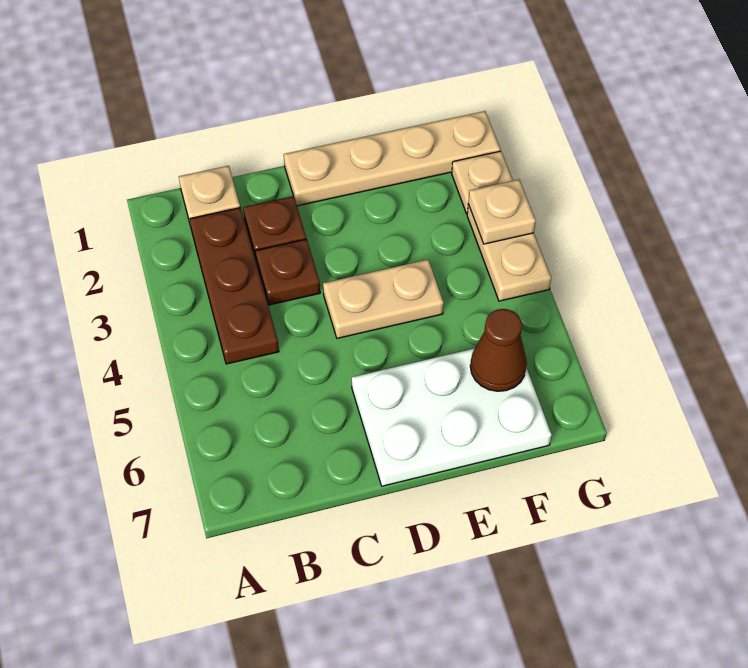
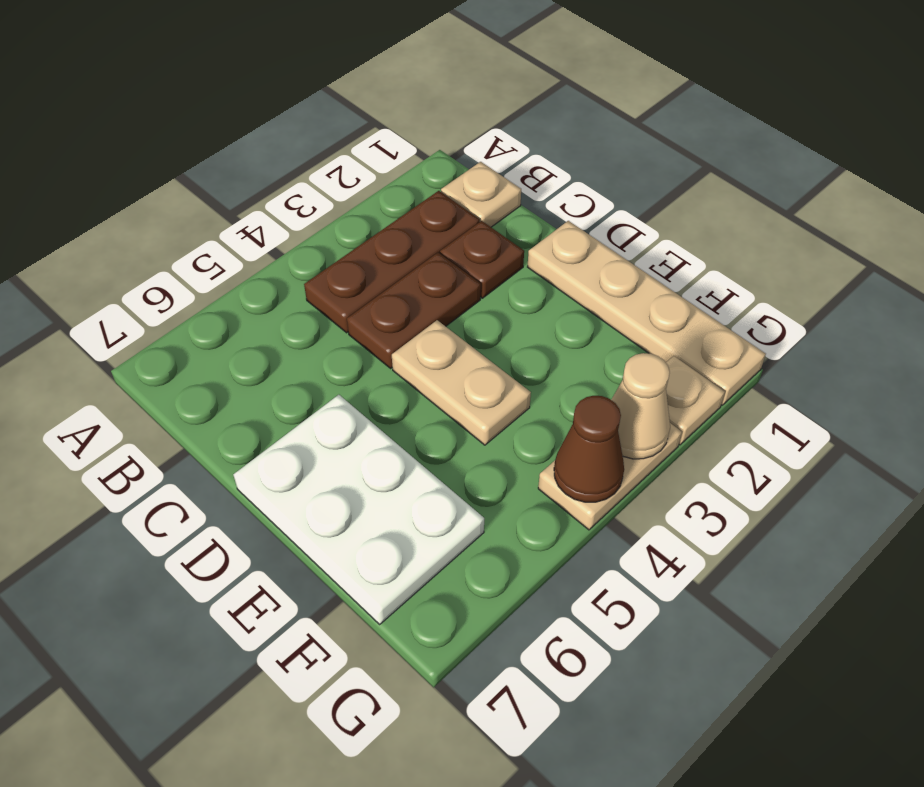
brown plate C3 level 1 -> brown plate C3:C4 level 1
brown cone F6 level 2 -> brown cone G4 level 2
tan plate G3 level 2 -> tan cone G3 level 2

